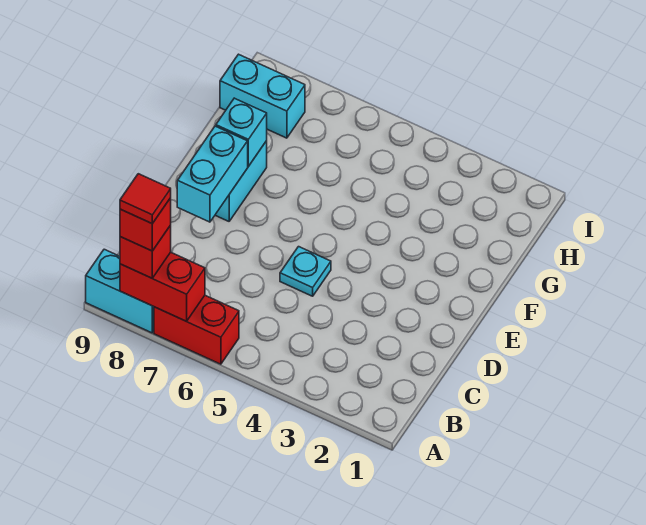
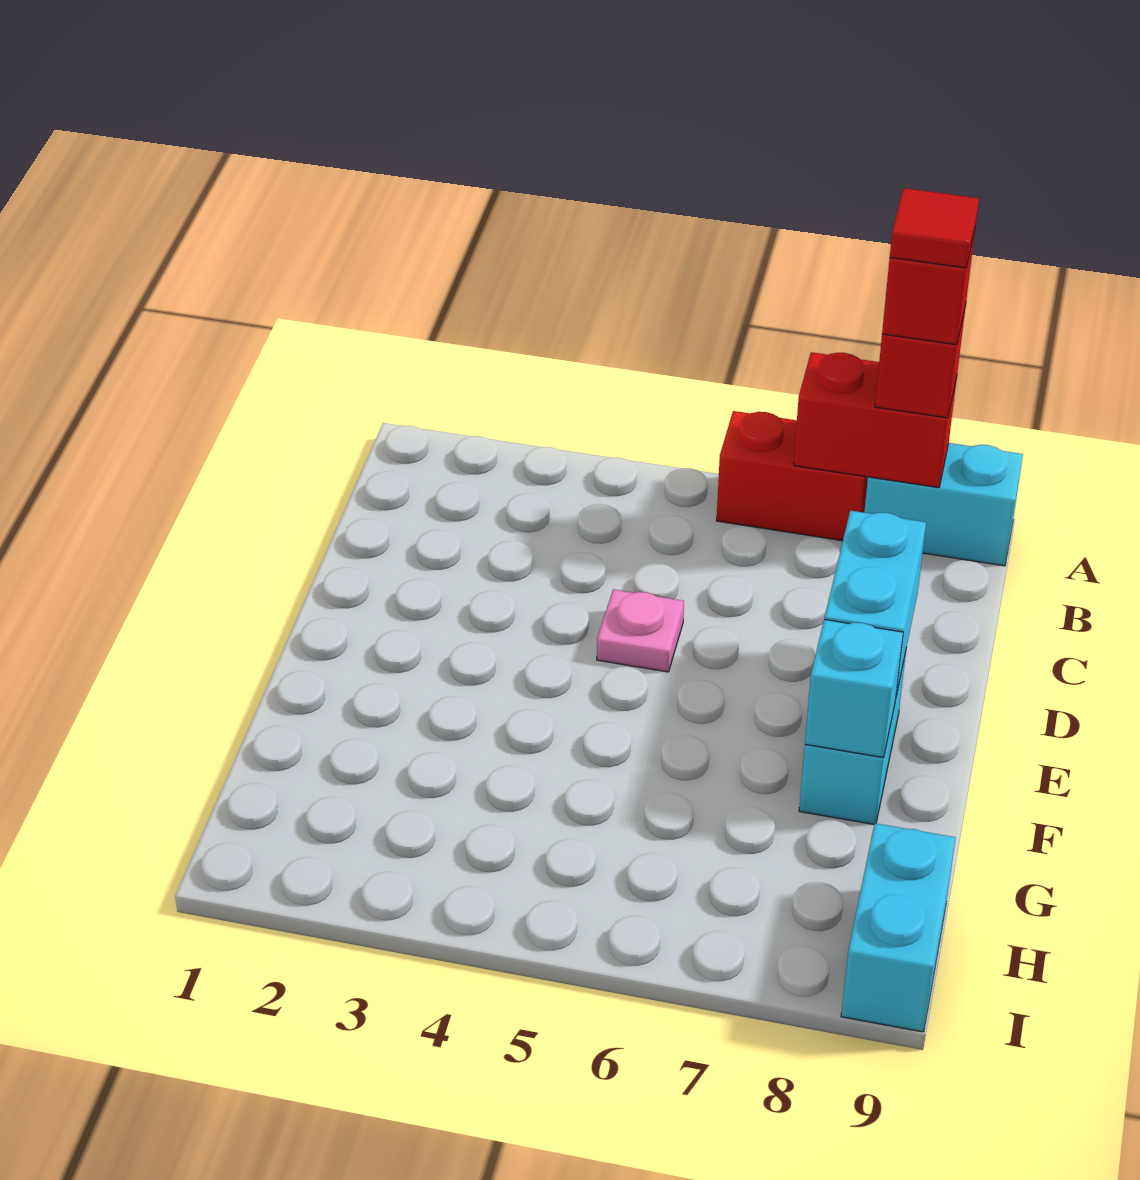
cyan plate D5 level 1 -> pink plate D5 level 1
cyan brick H8:H9 level 1 -> cyan brick H9:I9 level 1

